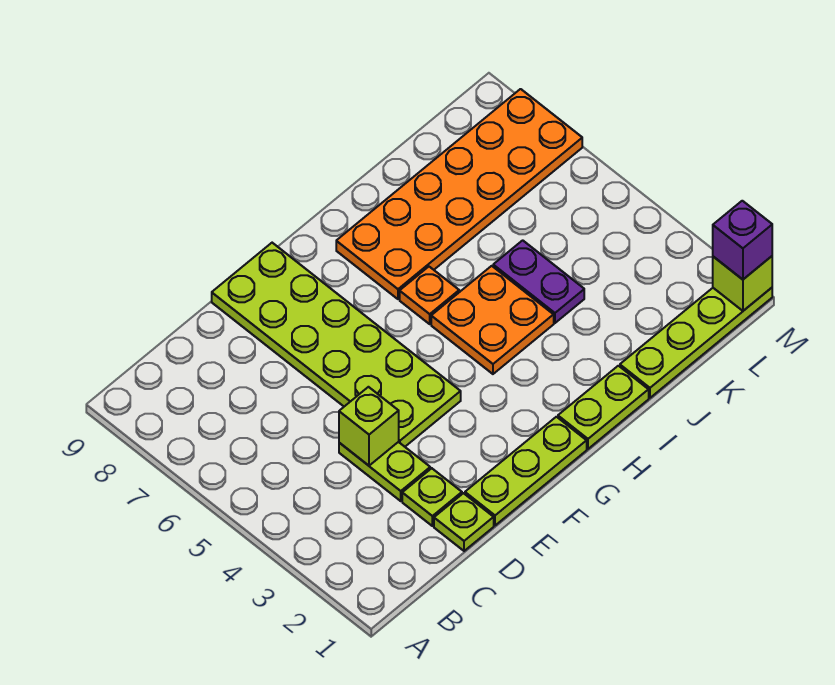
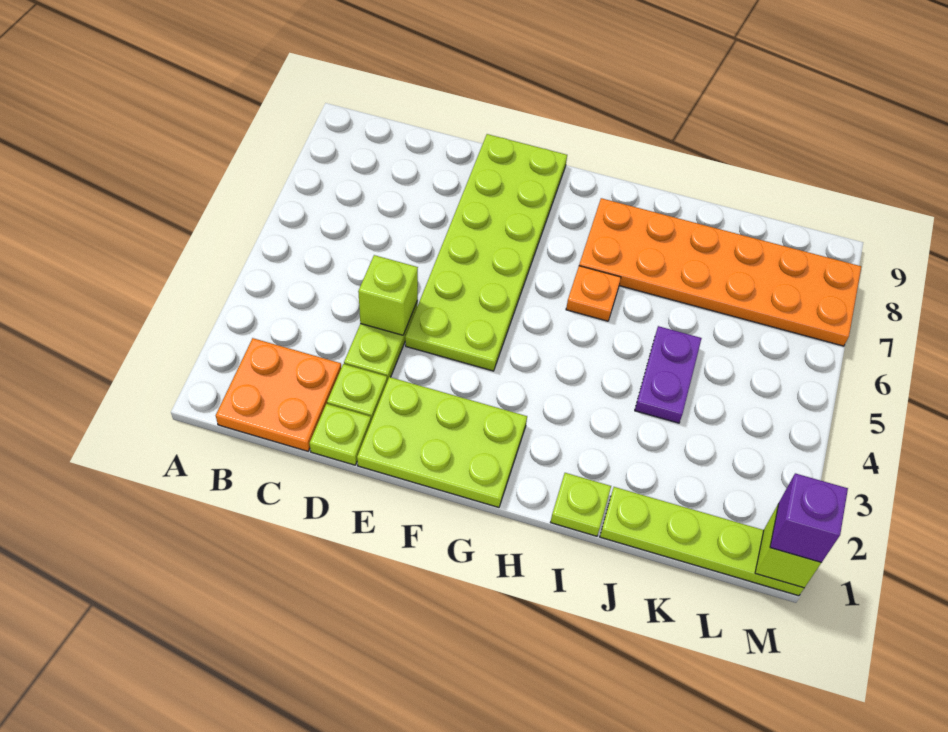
lime plate E1:G1 level 1 -> lime plate E1:G2 level 1
lime plate H1:I1 level 1 -> lime plate I1 level 1
orange plate H4:I5 level 1 -> orange plate B1:C2 level 1

